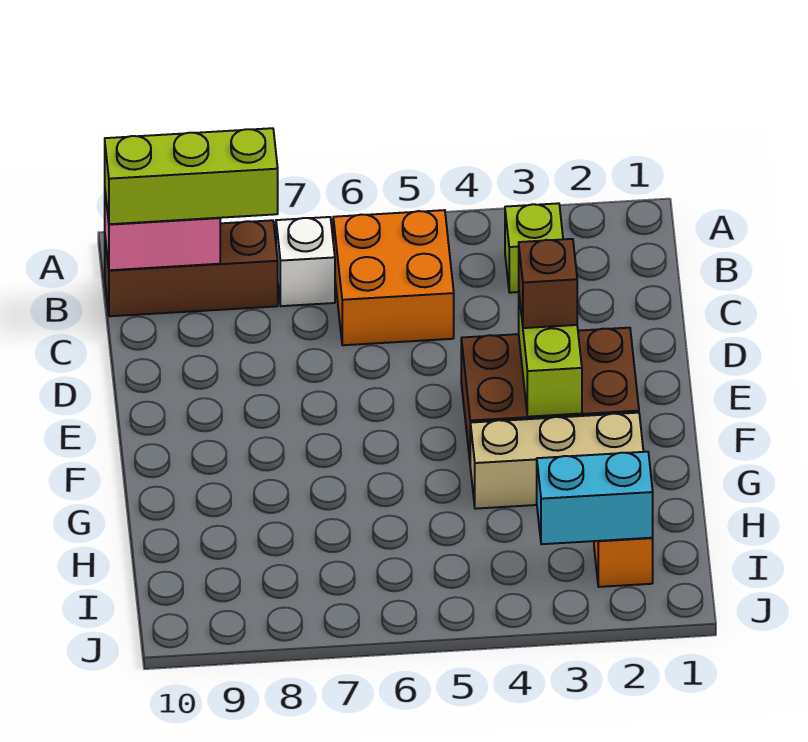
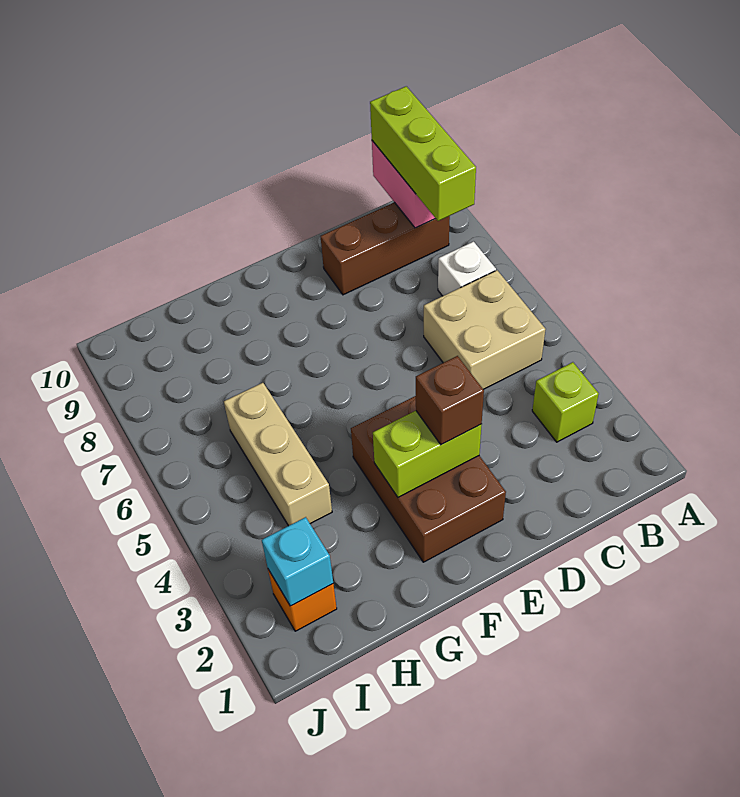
orange brick B5:C6 level 1 -> tan brick B5:C6 level 1
brown brick B8:B10 level 1 -> brown brick B9:D9 level 1
tan brick G2:G4 level 1 -> tan brick H4:H6 level 1
cyan brick I2:I3 level 2 -> cyan brick I2 level 2

